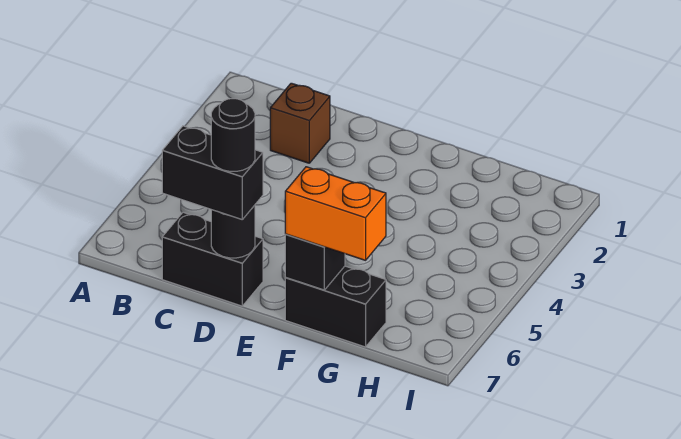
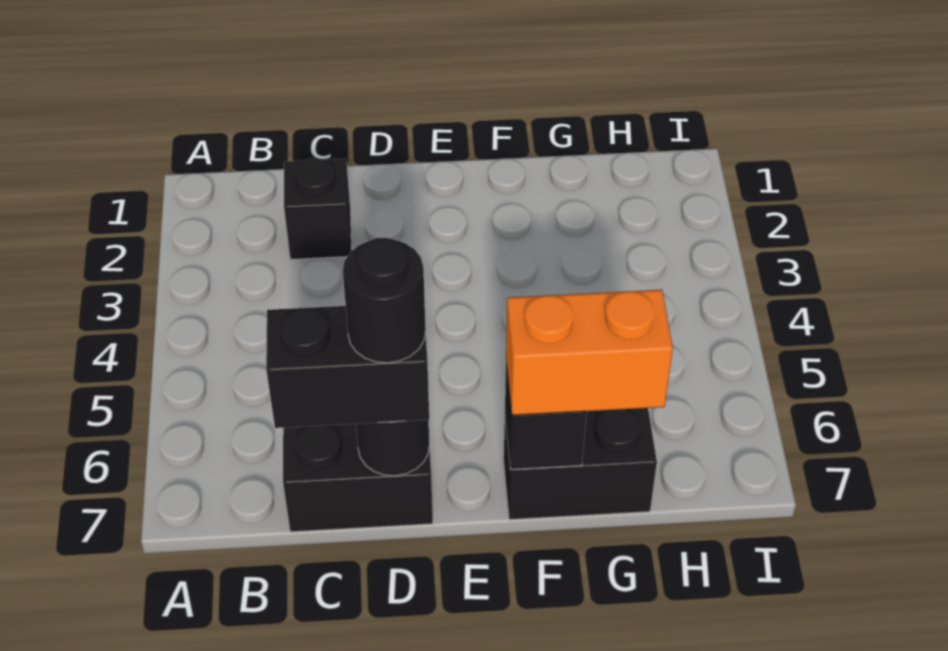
brown brick C2 level 1 -> black brick C2 level 1

